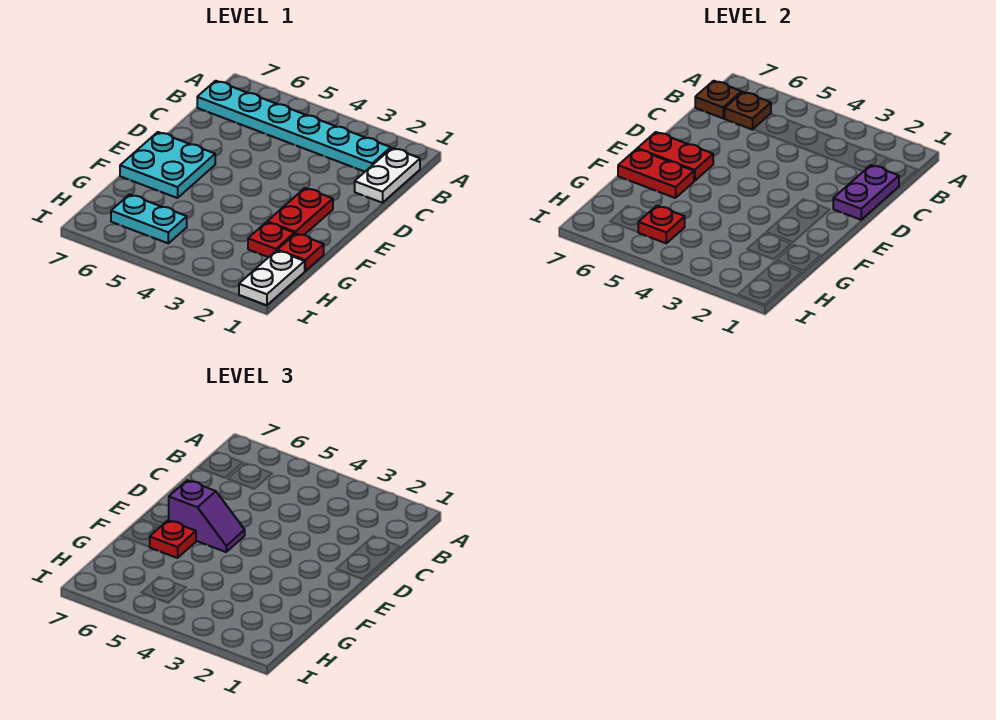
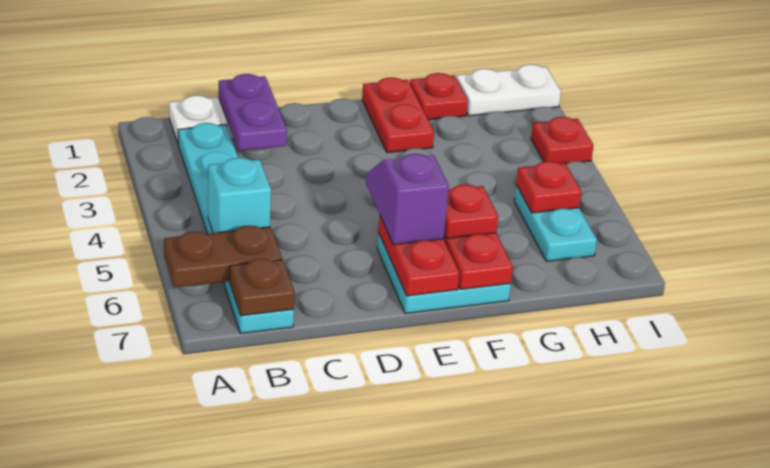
none -> cyan brick B5 level 2
brown plate B6 level 2 -> brown plate A6:B6 level 2
purple plate C1:D1 level 2 -> purple plate C1:C2 level 2
red plate E2:F2 level 1 -> red plate F1:F2 level 1
red plate G2 level 1 -> red plate I3 level 1

